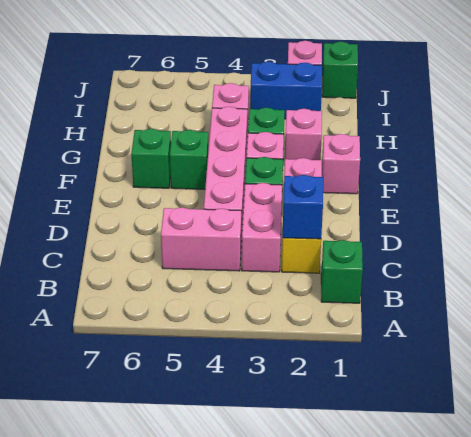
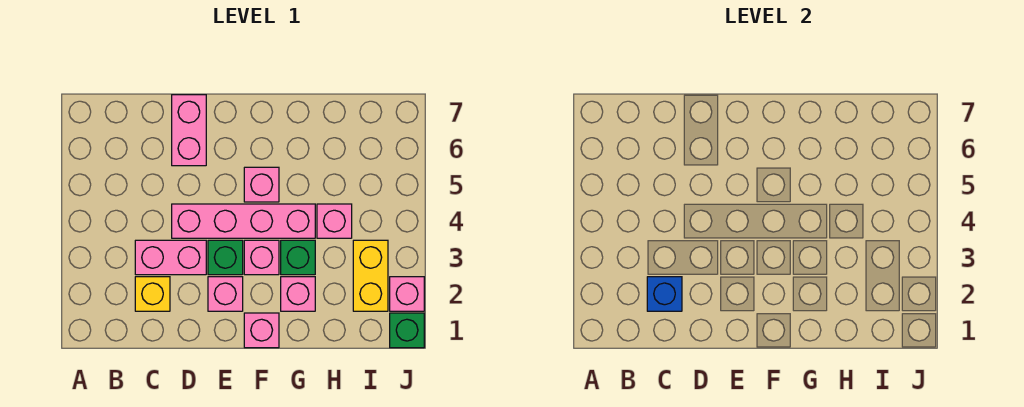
green brick B1 level 1 -> none
pink brick C4:C5 level 1 -> pink brick D6:D7 level 1
green brick F5 level 1 -> pink brick F5 level 1
green brick F6 level 1 -> none
blue brick I2:I3 level 1 -> yellow brick I2:I3 level 1

